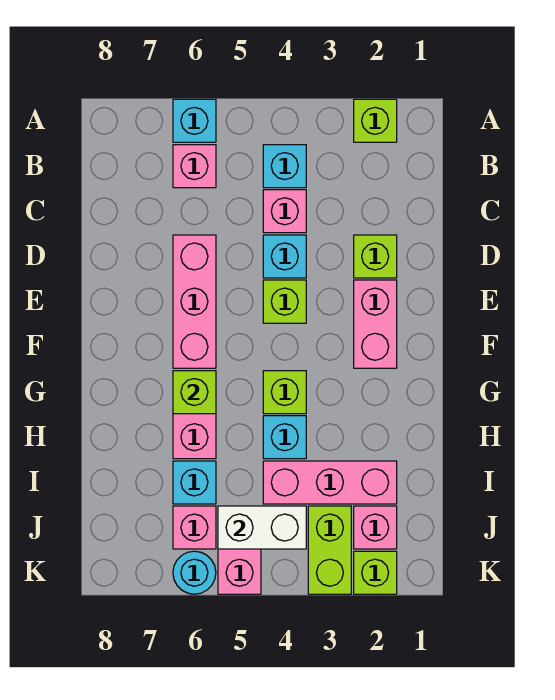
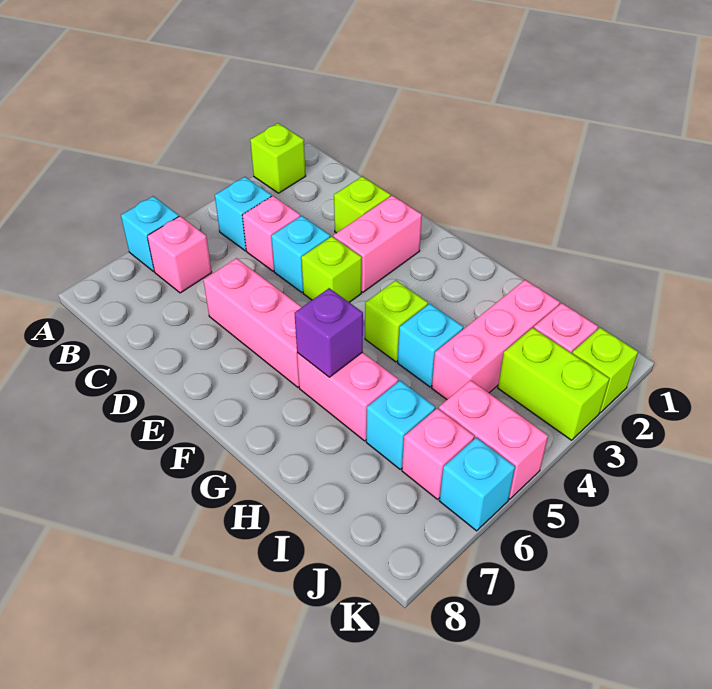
pink brick E2:F2 level 1 -> pink brick E2:E3 level 1
lime brick G6 level 2 -> purple brick G6 level 2
white brick J4:J5 level 2 -> none
cyan round brick K6 level 1 -> cyan brick K6 level 1

